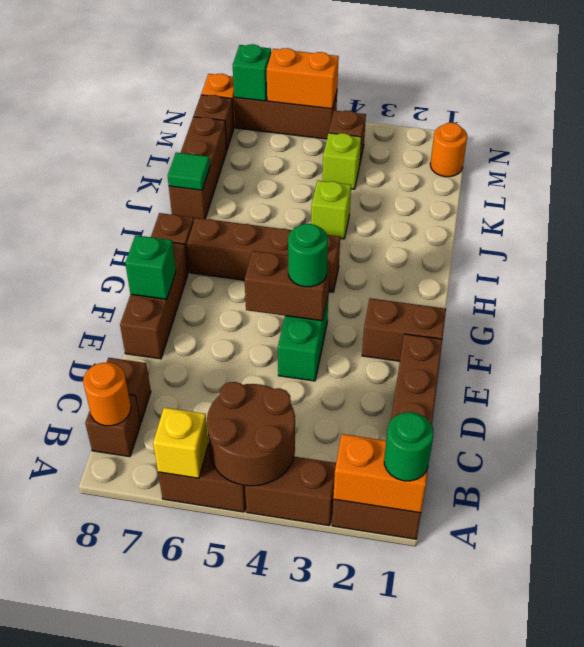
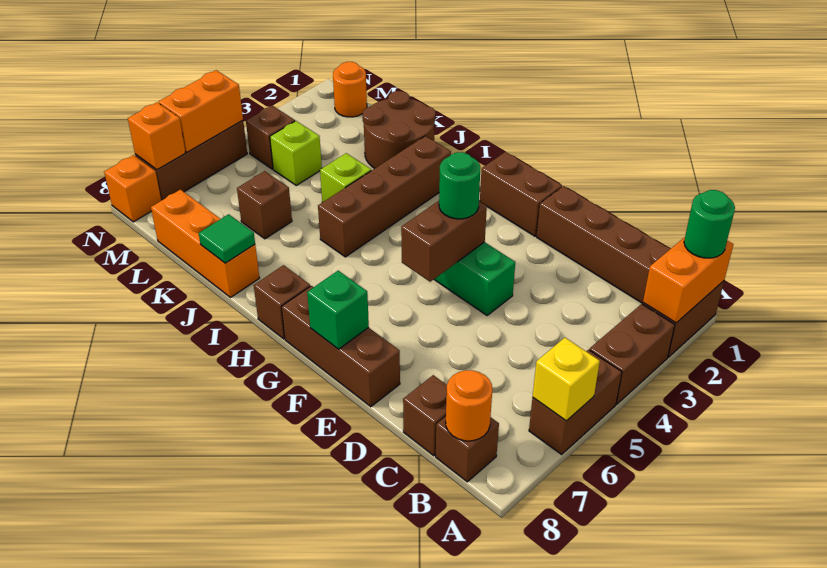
brown round brick A4:B5 level 2 -> brown round brick J1:K2 level 1
brown brick F1:F2 level 1 -> brown brick F1:G1 level 1
brown brick H4:H7 level 1 -> brown brick I2:I5 level 1
brown brick J8:L8 level 1 -> orange brick J8:L8 level 1
brown brick M8 level 1 -> brown brick K6 level 1
green brick N7 level 2 -> orange brick N7 level 2

